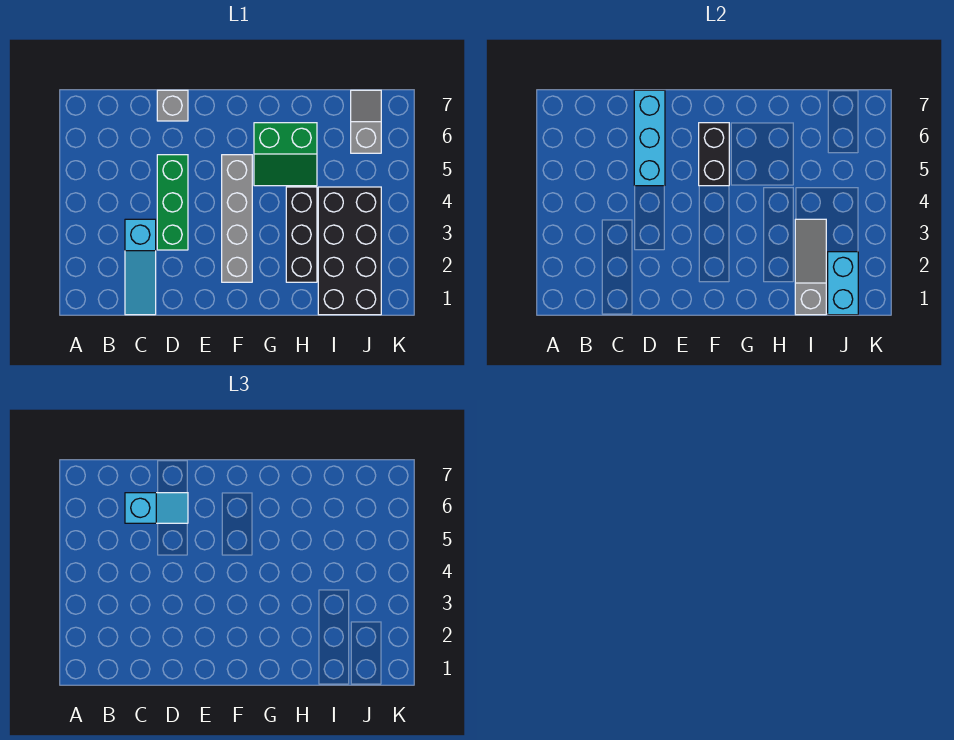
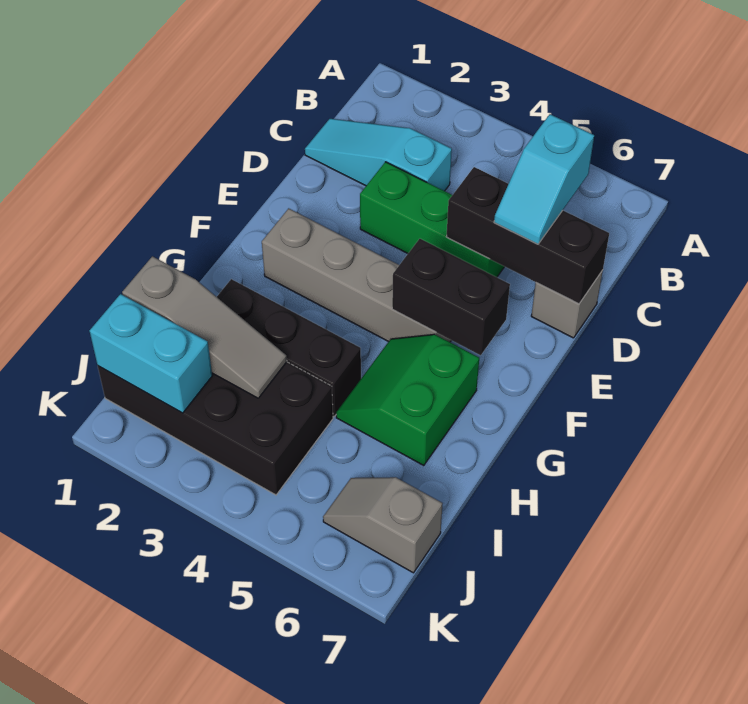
cyan brick D5:D7 level 2 -> black brick D5:D7 level 2
grey slope J6:J7 level 1 top 6 -> grey slope J6:J7 level 1 top 7

